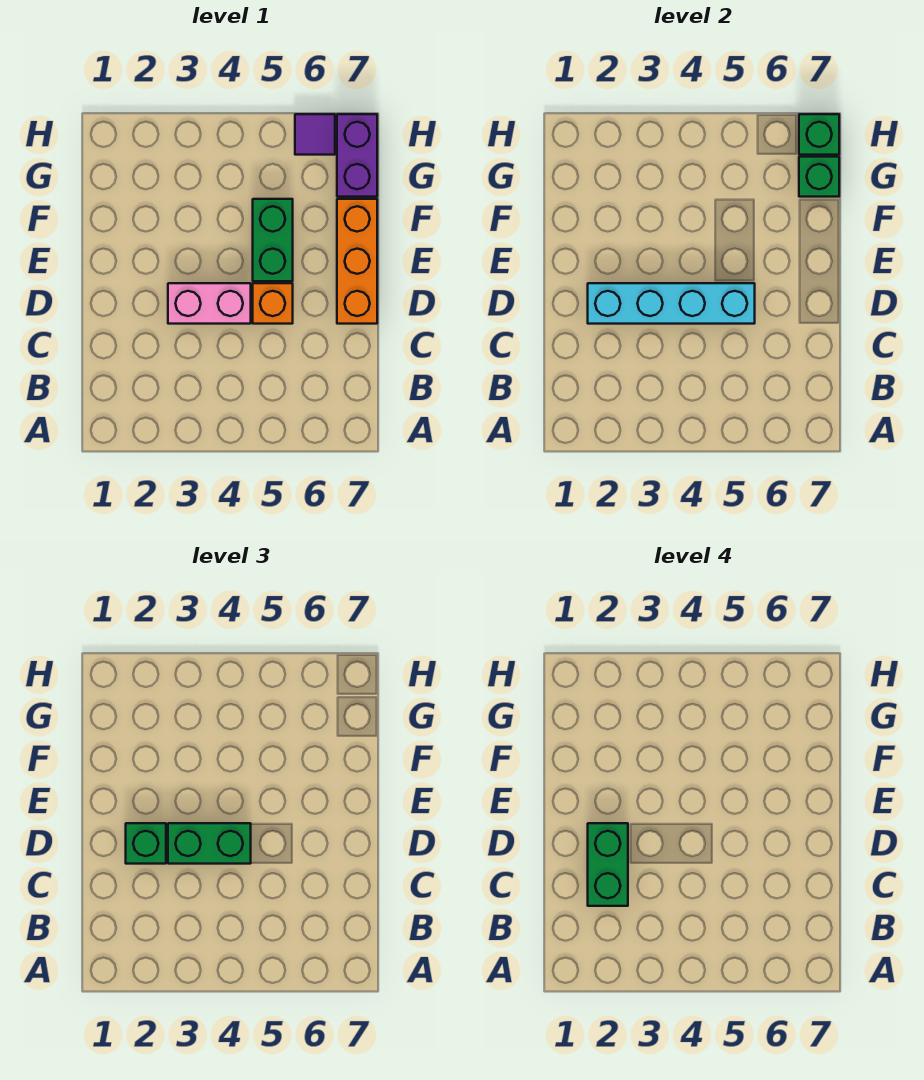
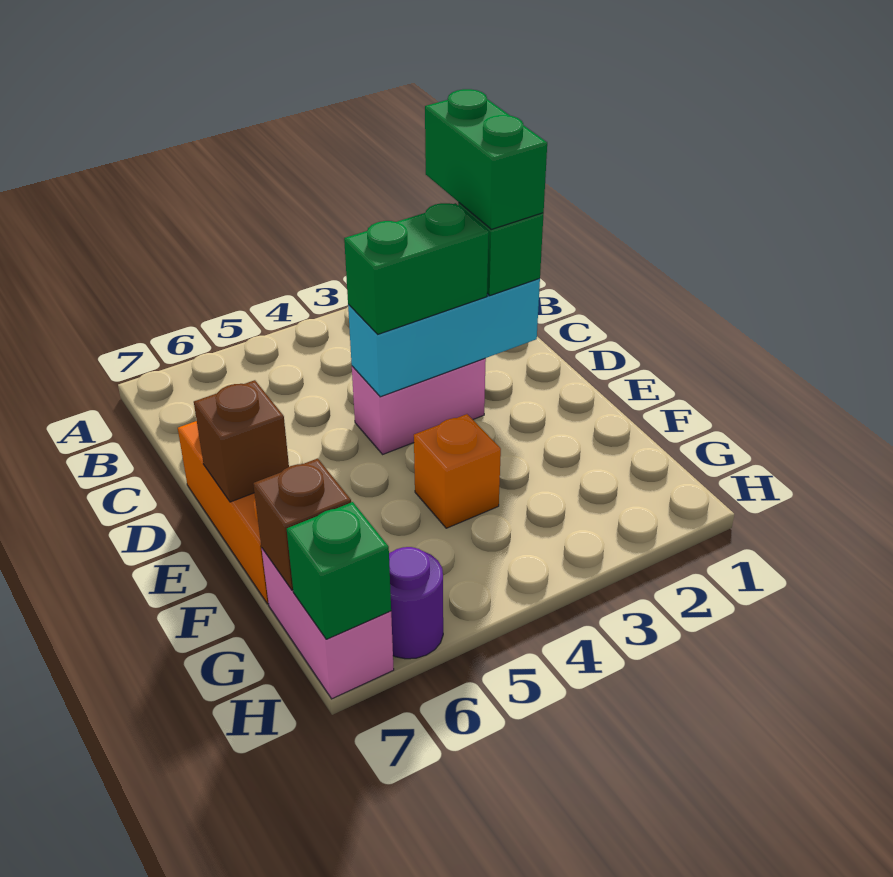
cyan brick D2:D5 level 2 -> cyan brick D2:D4 level 2
orange brick D5 level 1 -> orange brick F4 level 1
green brick E5:F5 level 1 -> none
none -> brown brick E7 level 2
purple brick G7:H7 level 1 -> pink brick G7:H7 level 1
green brick G7 level 2 -> brown brick G7 level 2
purple tile H6 level 1 -> purple round brick H6 level 1

